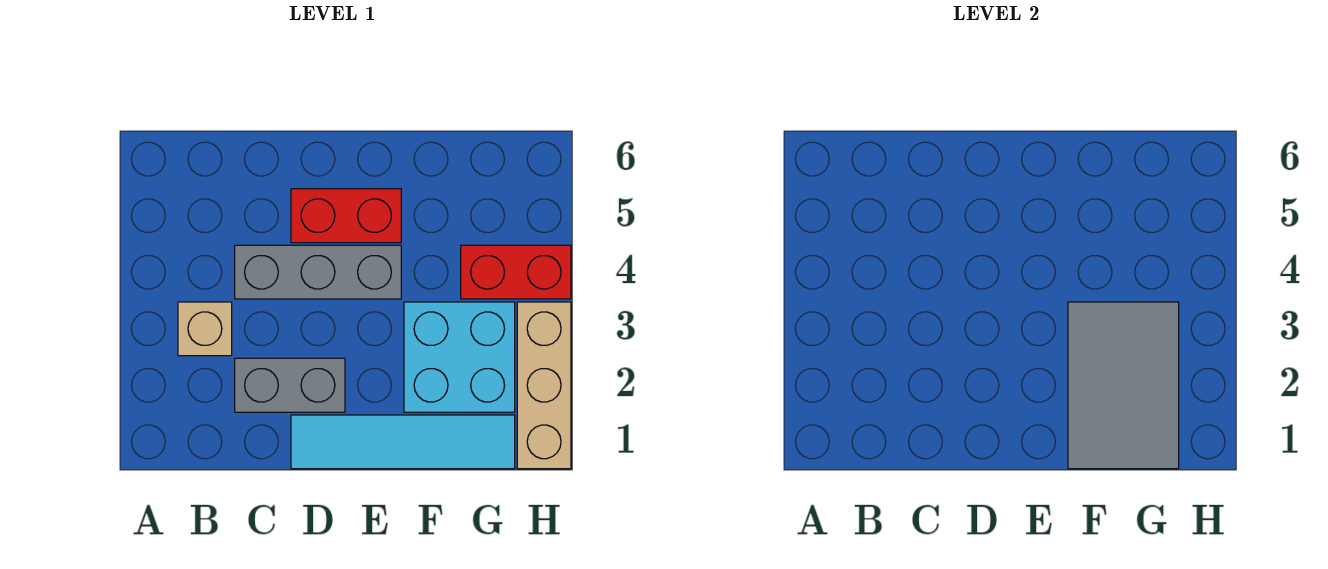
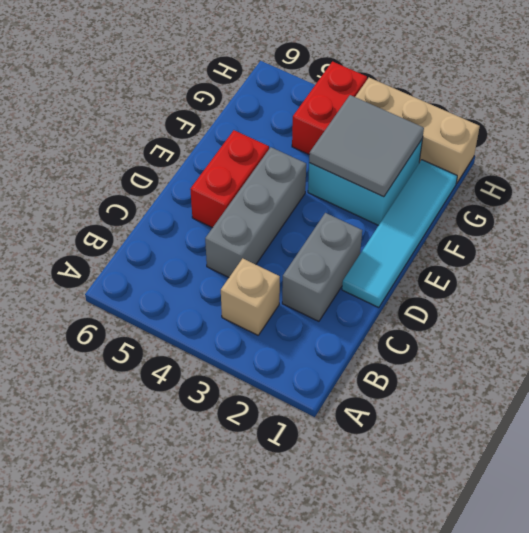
grey tile F1:G3 level 2 -> grey tile F2:G3 level 2

